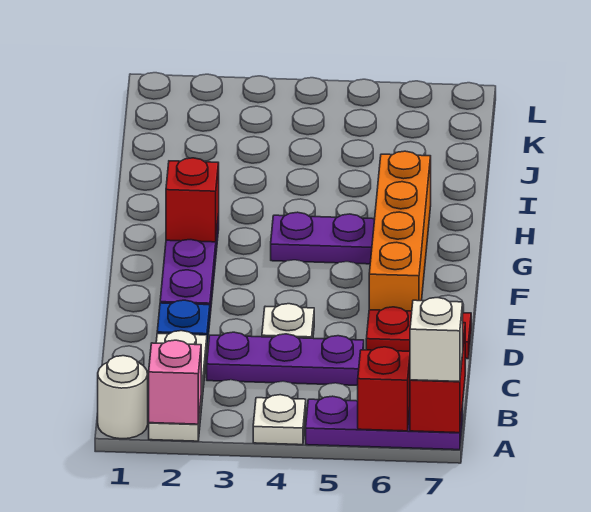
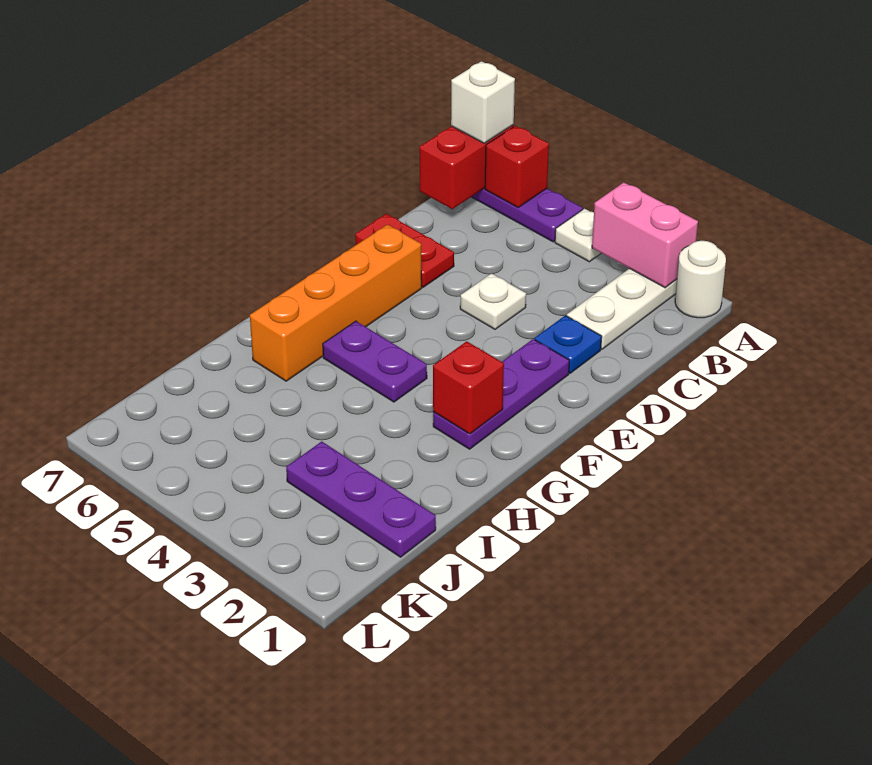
pink brick A2 level 2 -> pink brick A2:A3 level 2
purple plate C3:C5 level 1 -> purple plate J1:J3 level 1

